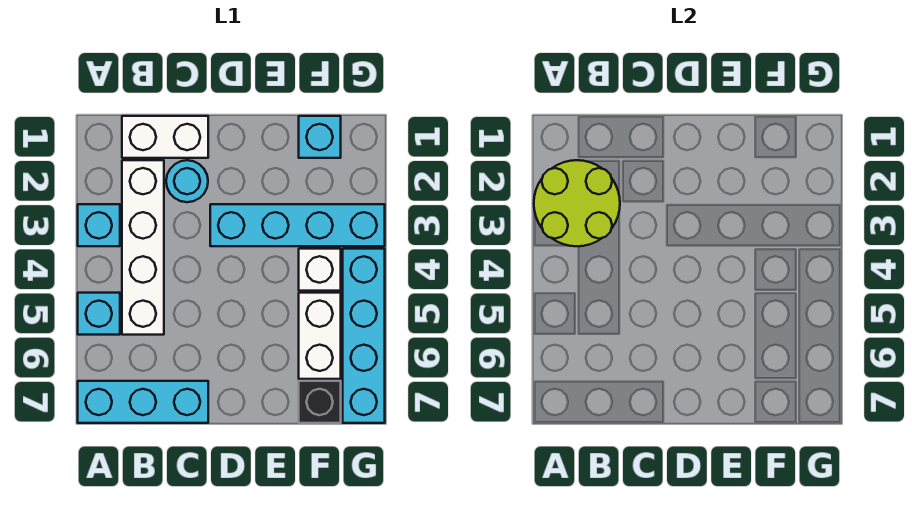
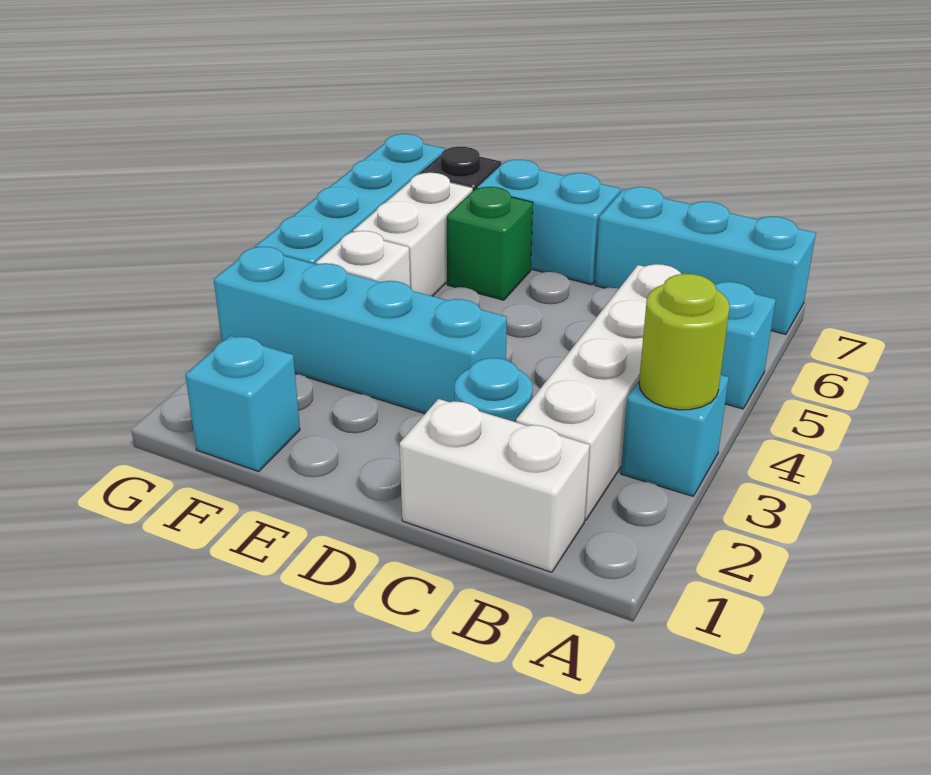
lime round brick A2:B3 level 2 -> lime round brick A3 level 2
none -> cyan brick D7:E7 level 1
none -> green brick E6 level 1

